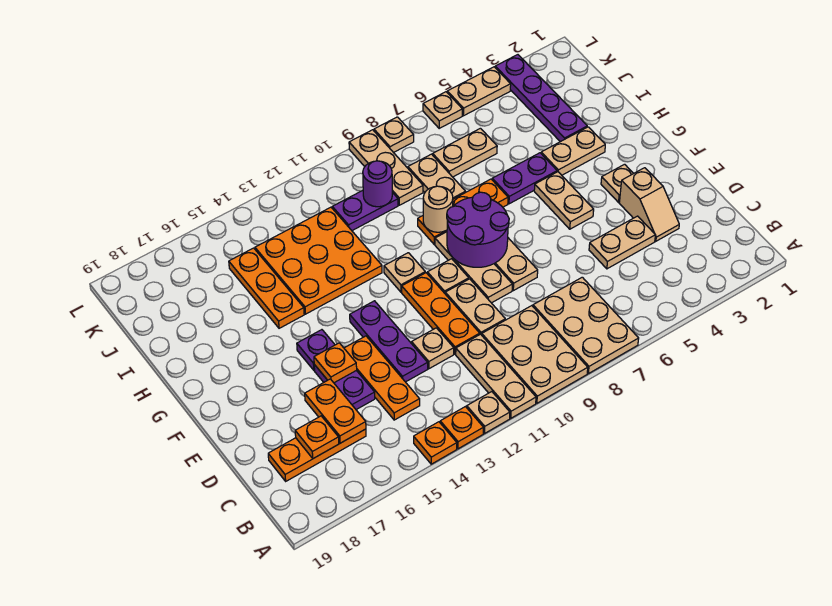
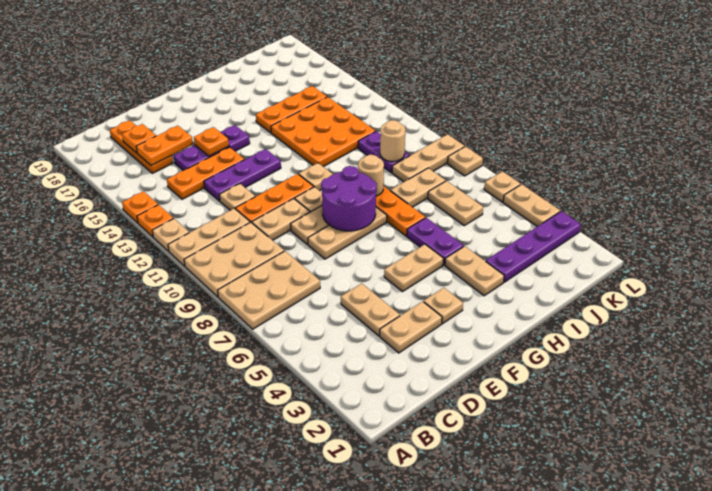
tan slope D3:E3 level 1 top E -> tan plate D3:E3 level 1
purple round brick J10 level 2 -> tan round brick J10 level 2

